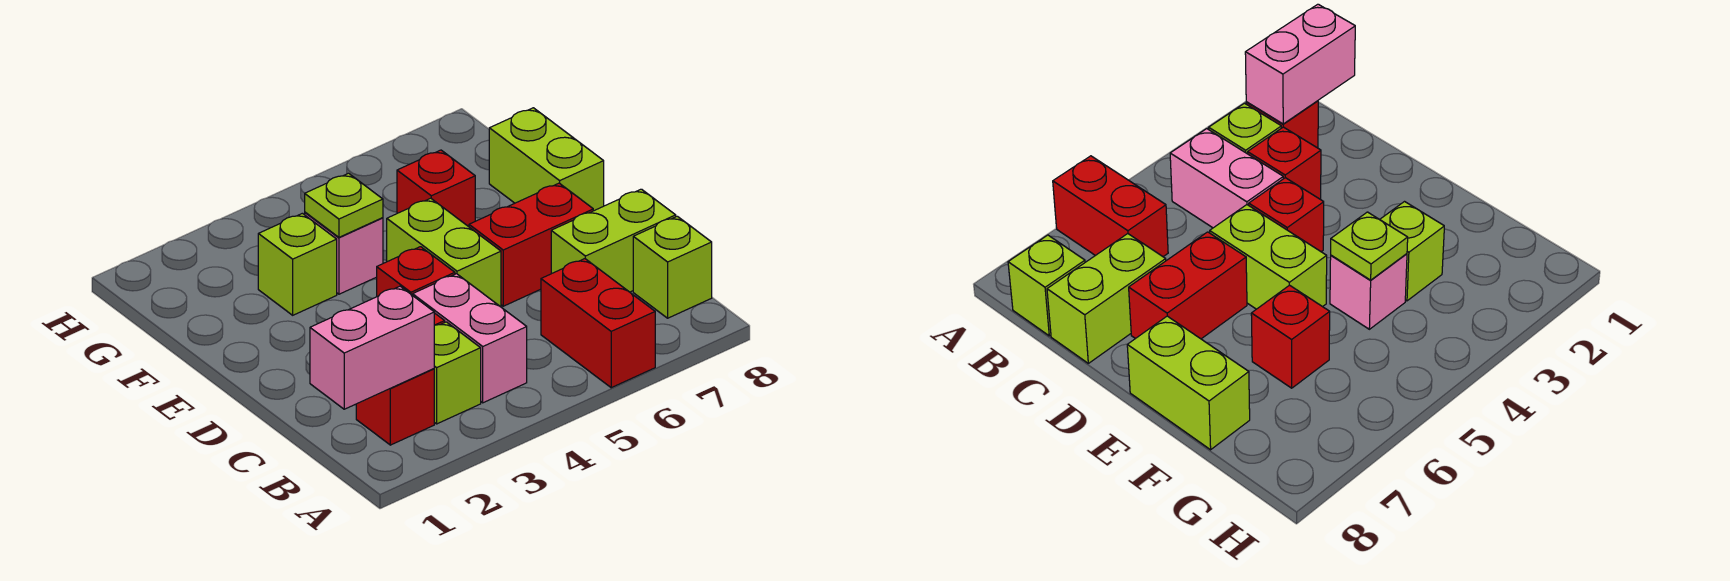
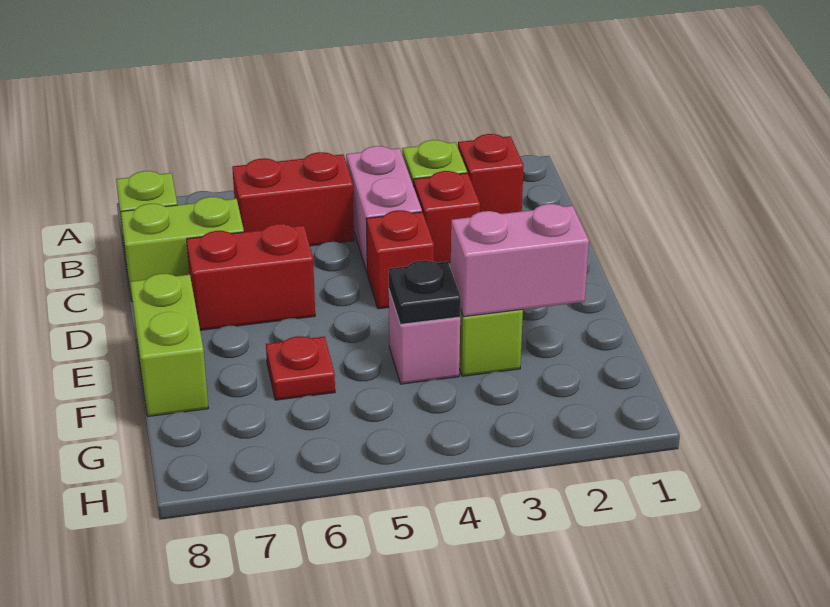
red brick A6:B6 level 1 -> red brick B5:B6 level 1
pink brick B1:B2 level 2 -> pink brick F2:F3 level 2
lime brick D5:E5 level 1 -> none
lime plate F4 level 2 -> black plate F4 level 2
red brick F6 level 1 -> red plate F6 level 1

